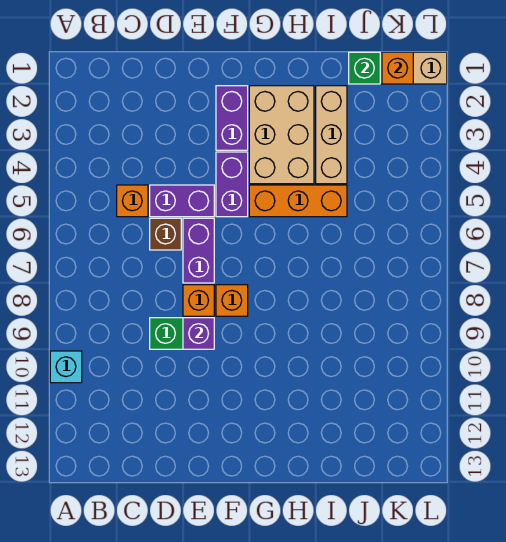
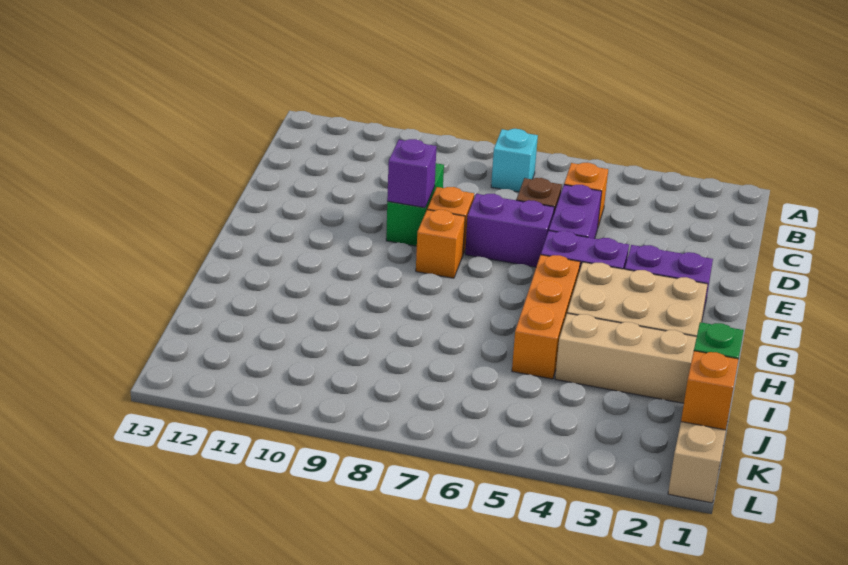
cyan brick A10 level 1 -> cyan brick B7 level 1

